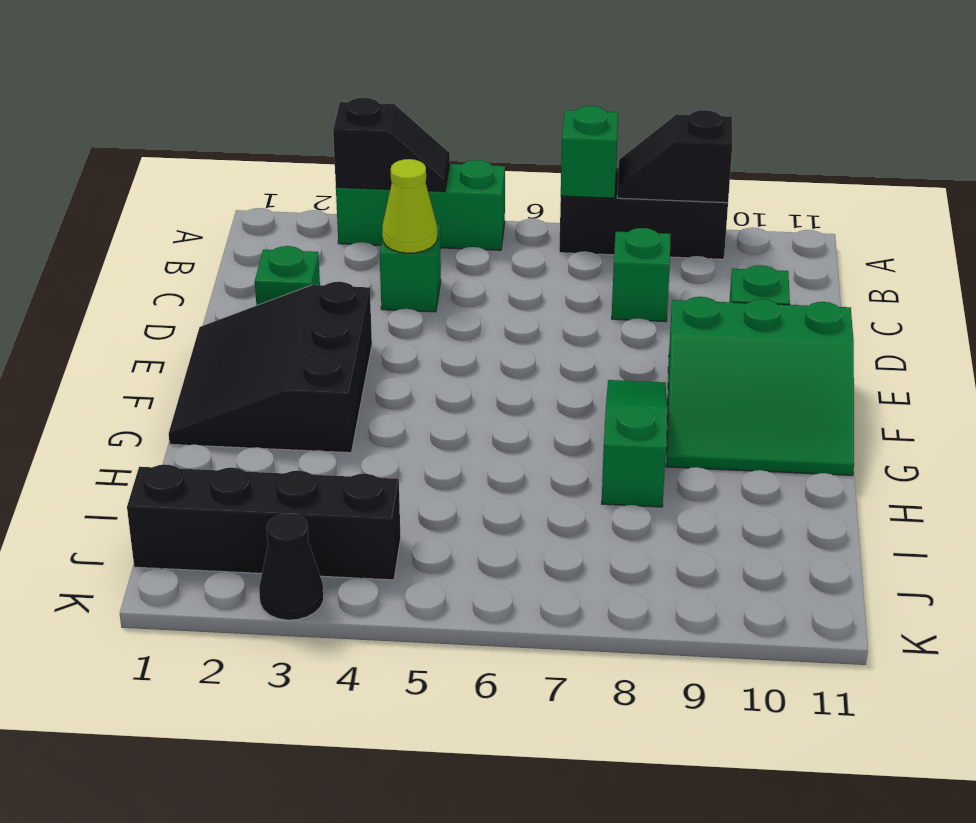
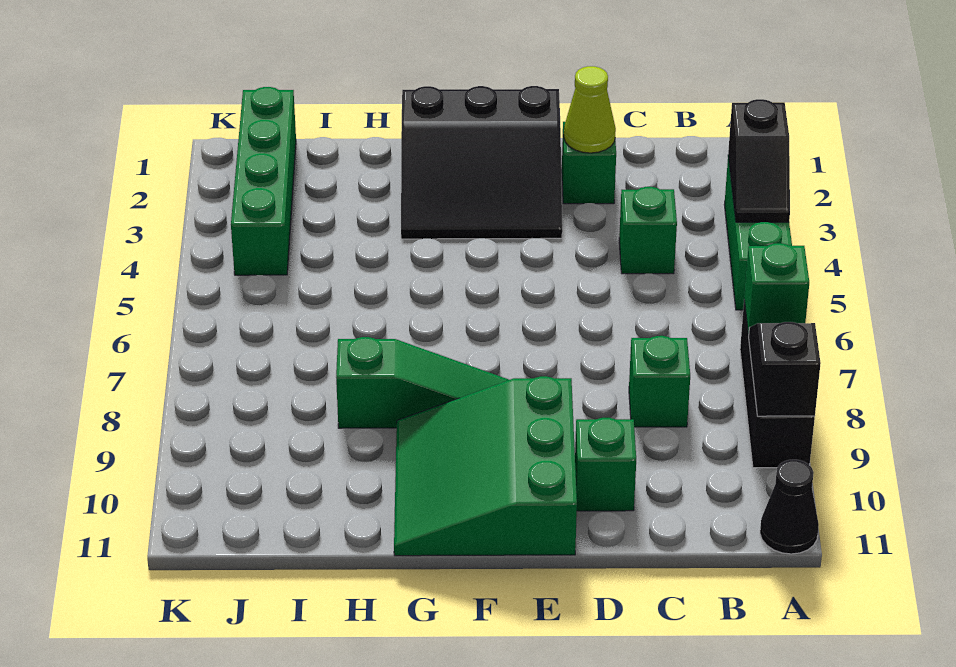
lime cone C4 level 2 -> lime cone D2 level 2
black slope E1:G3 level 1 top 3 -> black slope E1:G3 level 1 top 1
black brick J1:J4 level 1 -> green brick J1:J4 level 1
black cone K3 level 1 -> black cone A11 level 1

